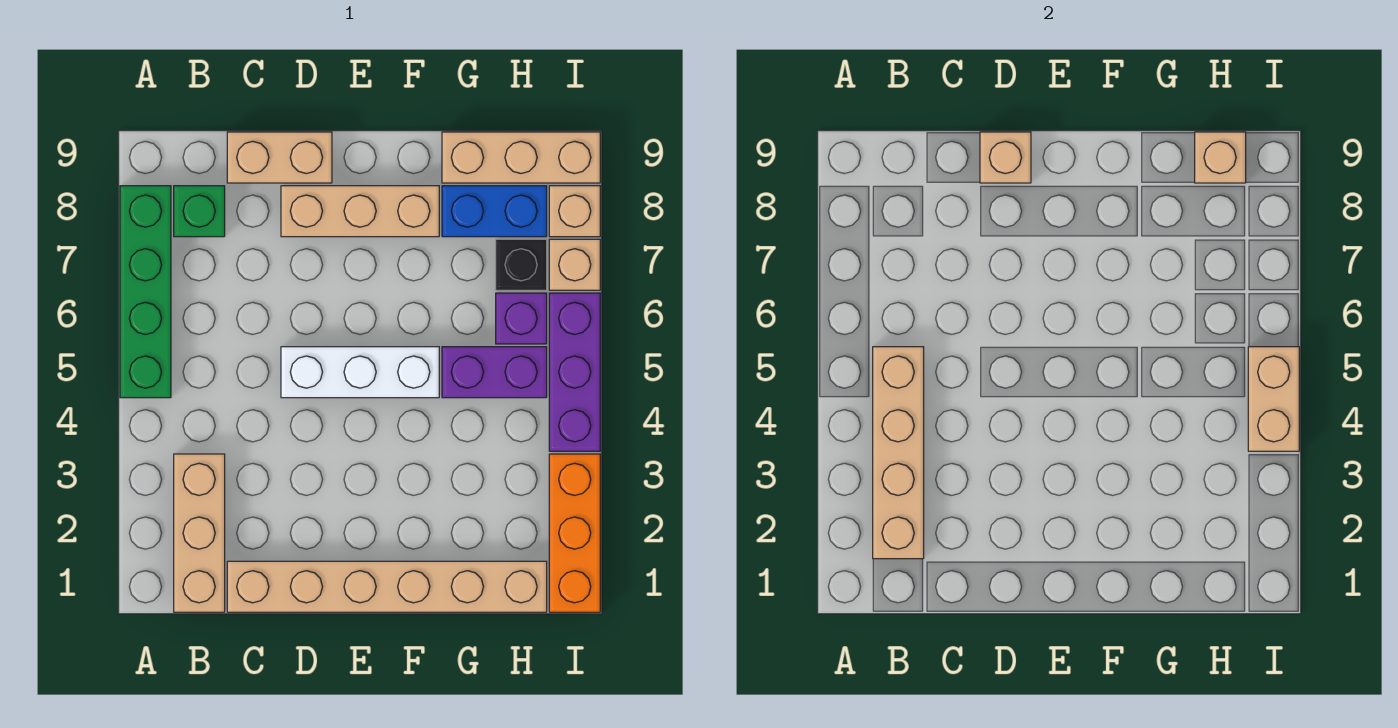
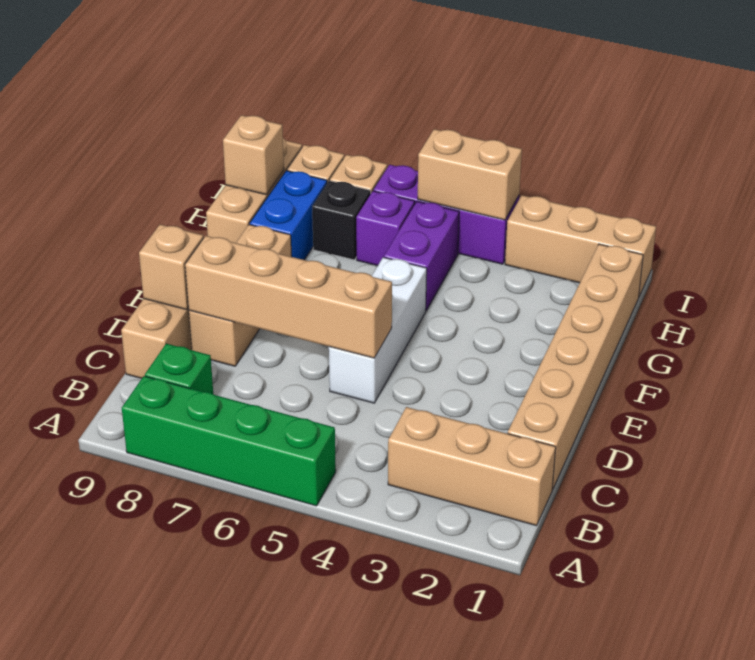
tan brick B2:B5 level 2 -> tan brick D5:D8 level 2
orange brick I1:I3 level 1 -> tan brick I1:I3 level 1

